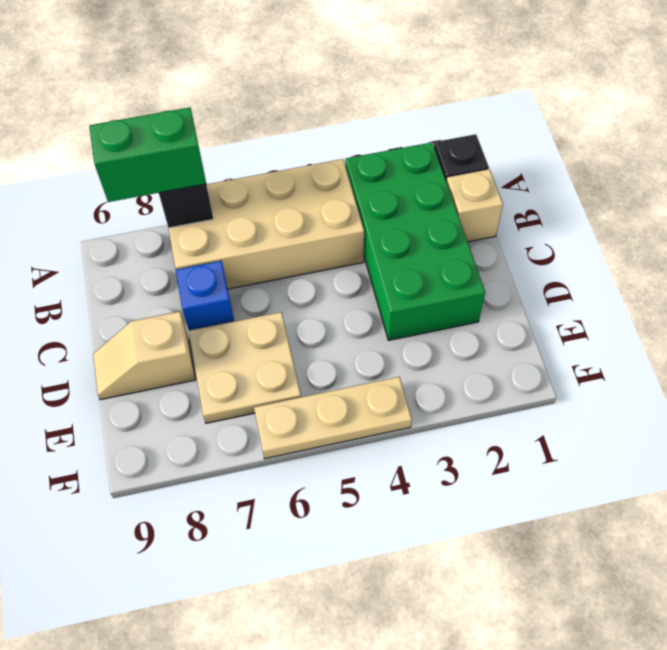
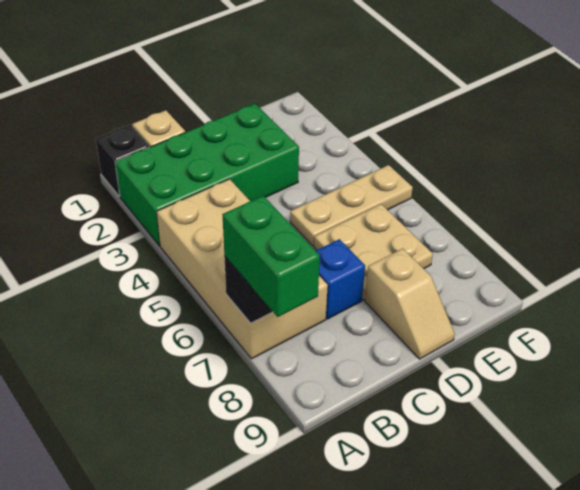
tan plate F4:F6 level 1 -> tan plate D5:F5 level 1

